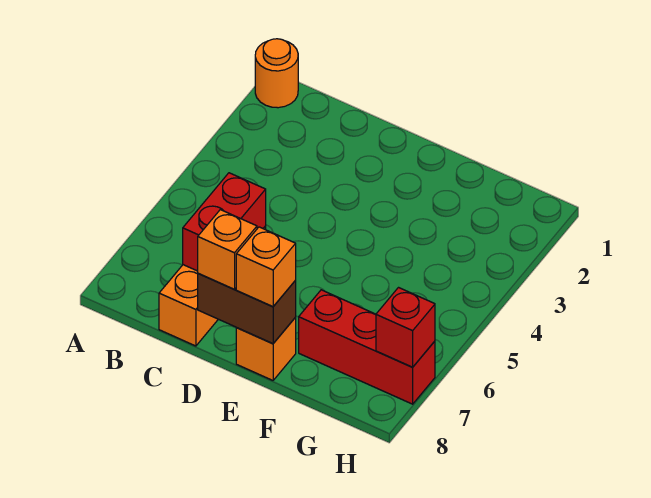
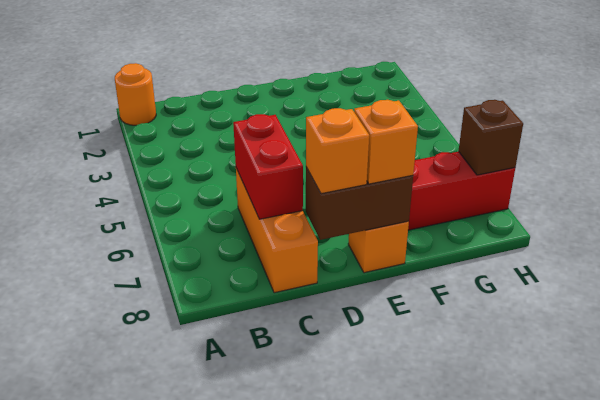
red brick H7 level 2 -> brown brick H7 level 2

